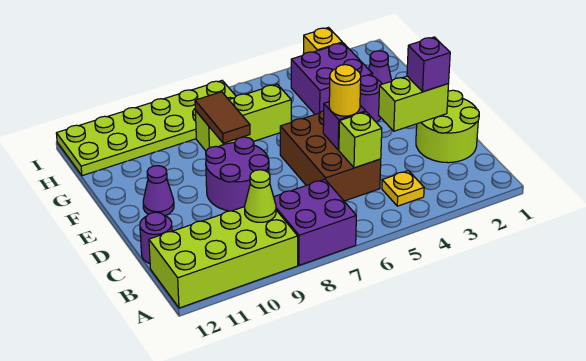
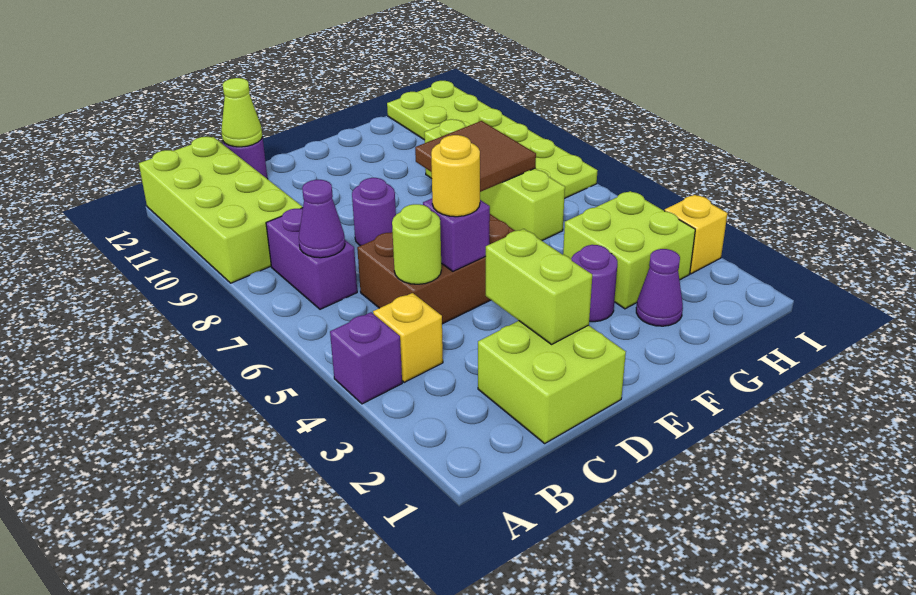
purple brick A7:B8 level 1 -> purple brick B7:B8 level 1
yellow plate B4 level 1 -> yellow brick B4 level 1
lime cone B9 level 2 -> lime cone C12 level 2
lime round brick C1:D2 level 1 -> lime brick C1:D2 level 1
lime brick C5 level 2 -> lime round brick C5 level 2
purple brick D2 level 3 -> purple brick A4 level 1
purple round brick D8:E9 level 1 -> purple round brick D8 level 1
purple cone E11 level 1 -> purple cone B7 level 2
brown tile F8:G8 level 2 -> brown tile F7:G8 level 2
purple brick G3:H4 level 1 -> lime brick G3:H4 level 1
lime brick G6:G8 level 1 -> lime brick G6:G9 level 1

